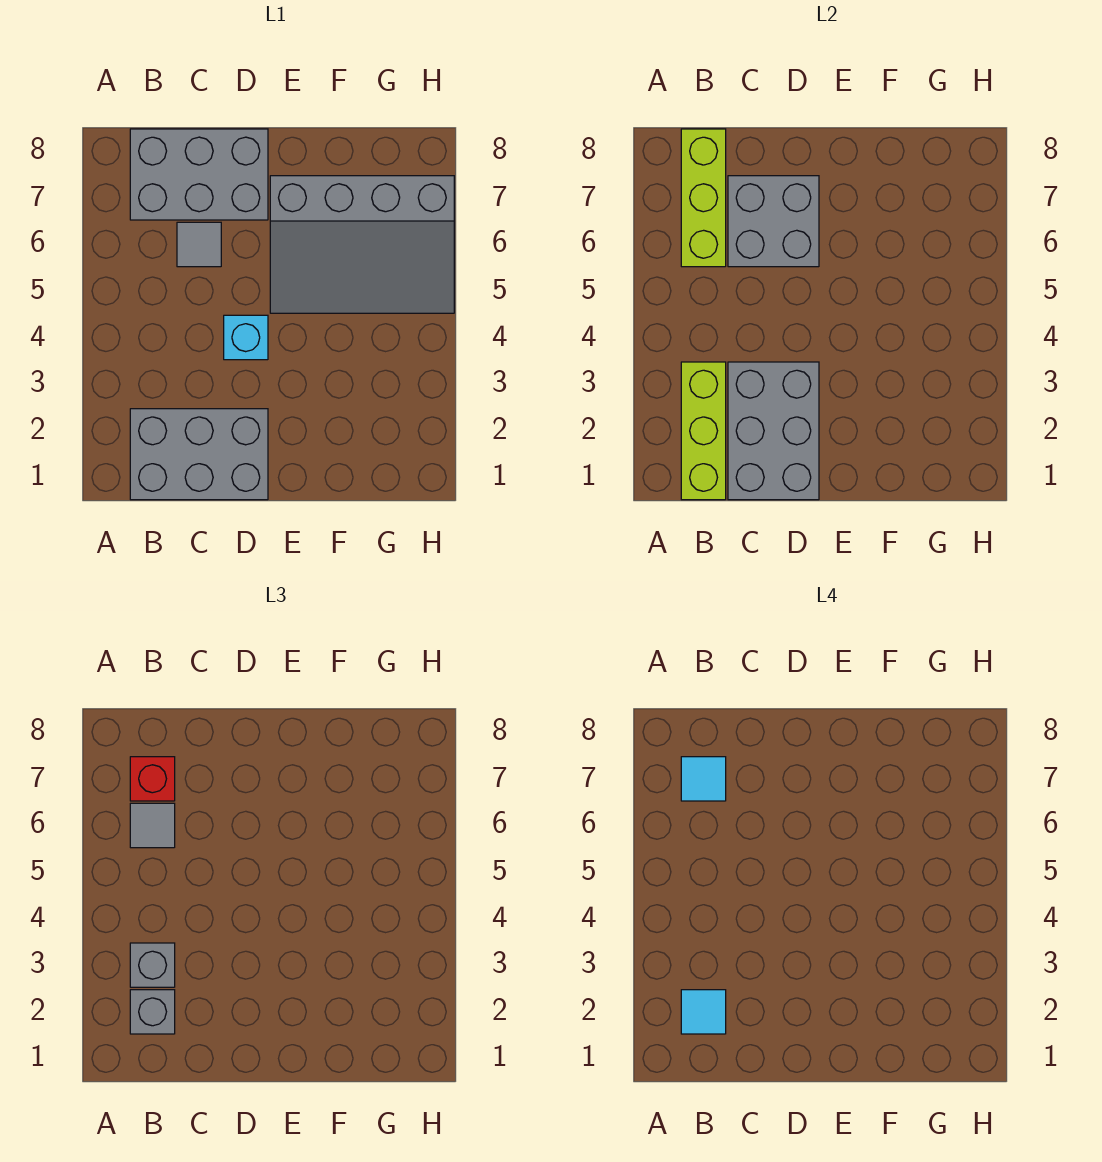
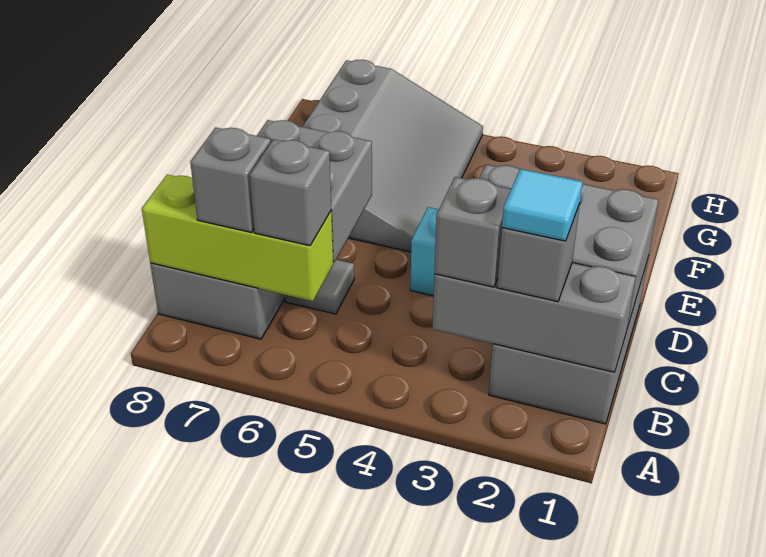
lime brick B1:B3 level 2 -> grey brick B1:B3 level 2
grey tile B6 level 3 -> grey brick B6 level 3
red brick B7 level 3 -> grey brick B7 level 3
cyan tile B7 level 4 -> none

